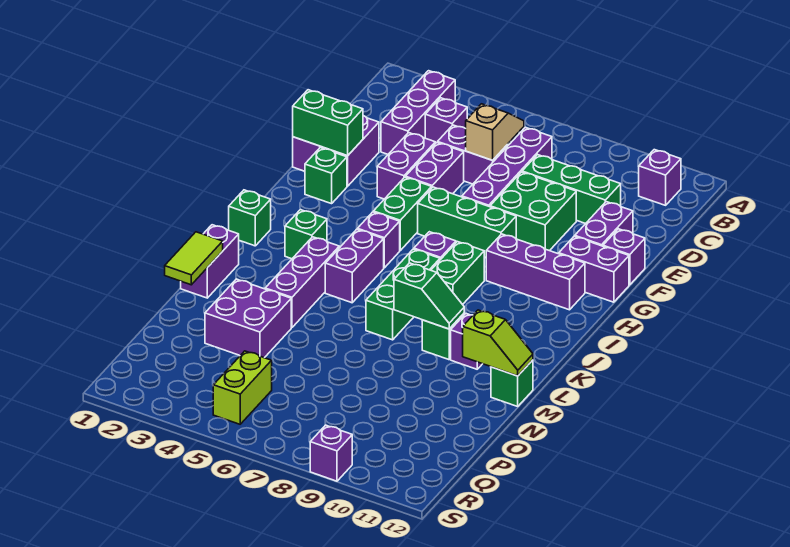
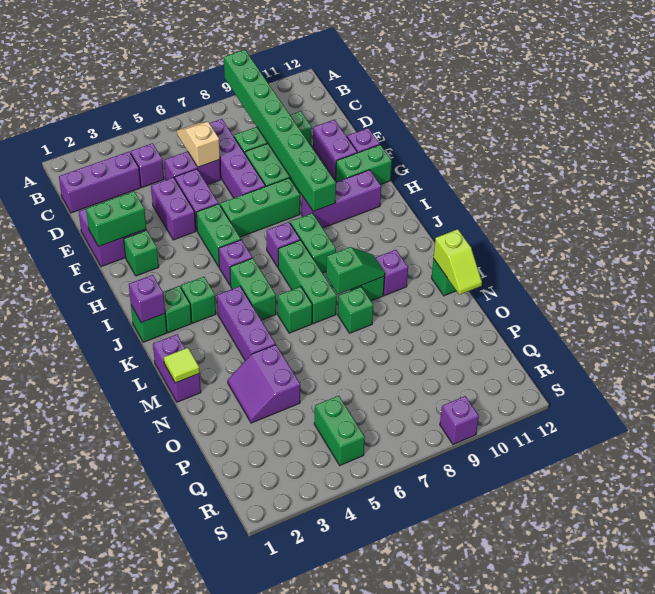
none -> green brick A9:H9 level 2
purple brick B3:D3 level 1 -> purple brick C1:C3 level 1
purple brick B11 level 1 -> purple brick J1 level 2
purple brick G11:G12 level 1 -> green brick G11:G12 level 1
none -> green brick J2 level 1
purple brick J5:K5 level 1 -> green brick J5:K5 level 1
none -> green brick L6 level 1
lime tile M1:N1 level 2 -> lime tile M1 level 2
none -> green brick M8 level 1
lime slope M11:M12 level 2 top 11 -> lime slope M12:N12 level 2 top M
purple brick N3:O4 level 1 -> purple slope N3:O4 level 1 top 4
lime brick Q5:R5 level 1 -> green brick Q5:R5 level 1

